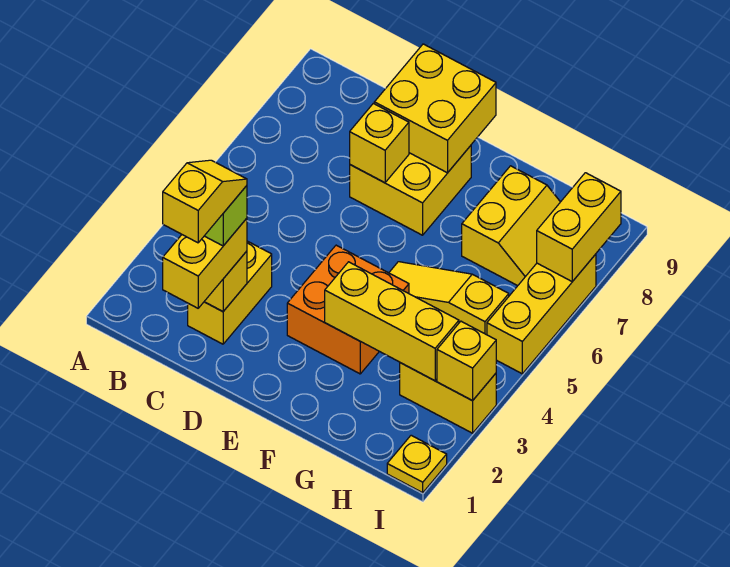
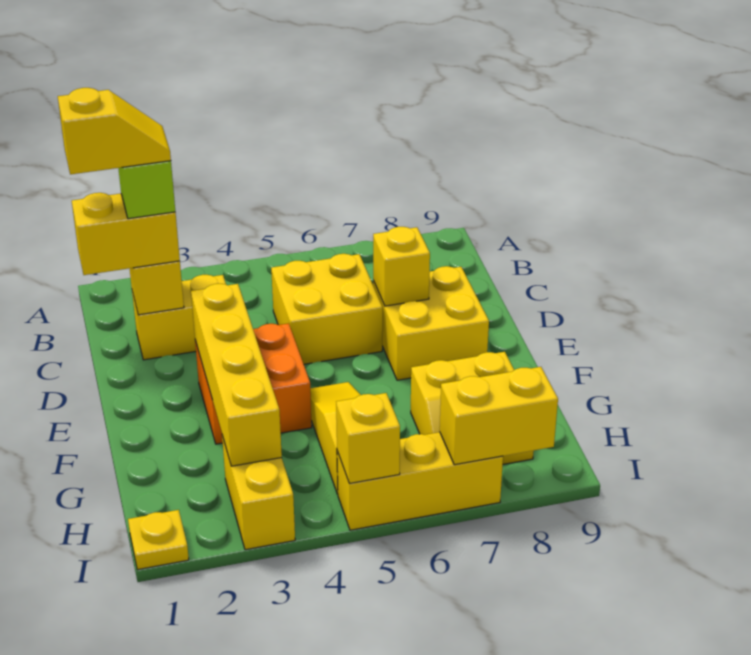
yellow brick D8:E9 level 2 -> yellow brick C5:D6 level 1
yellow brick F3:H3 level 2 -> yellow brick E3:H3 level 2
yellow brick I3 level 2 -> yellow brick I5 level 2

